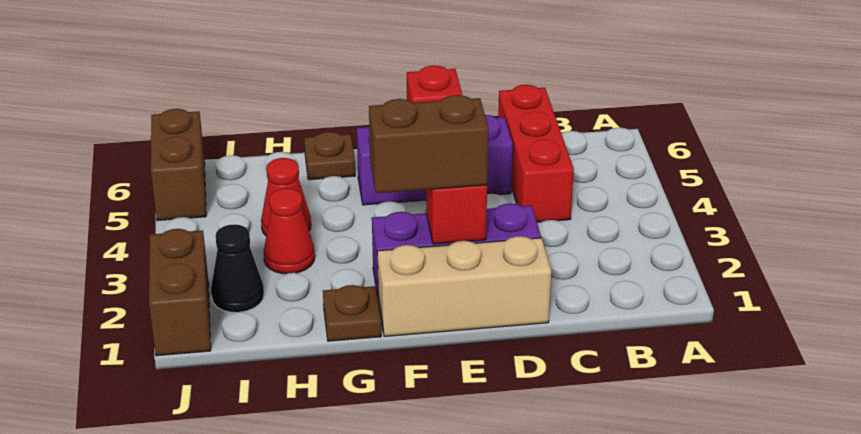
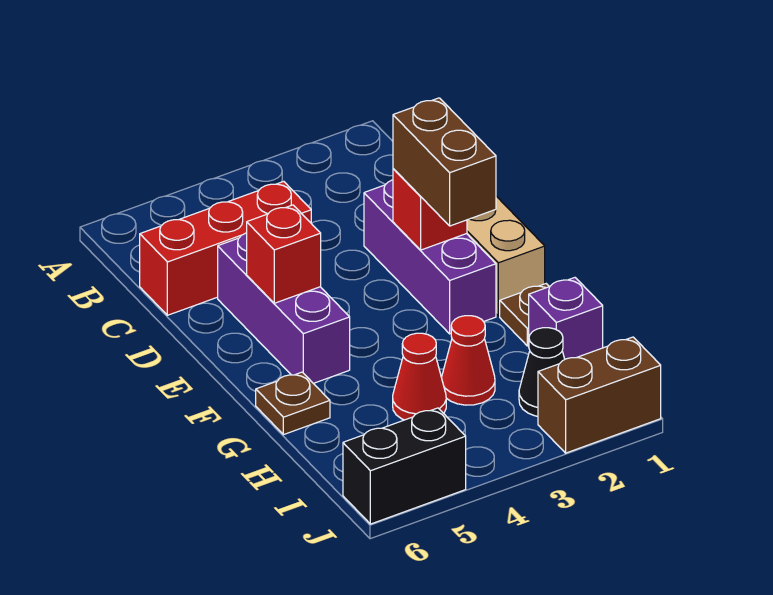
none -> purple brick H1 level 1
brown brick J5:J6 level 1 -> black brick J5:J6 level 1

